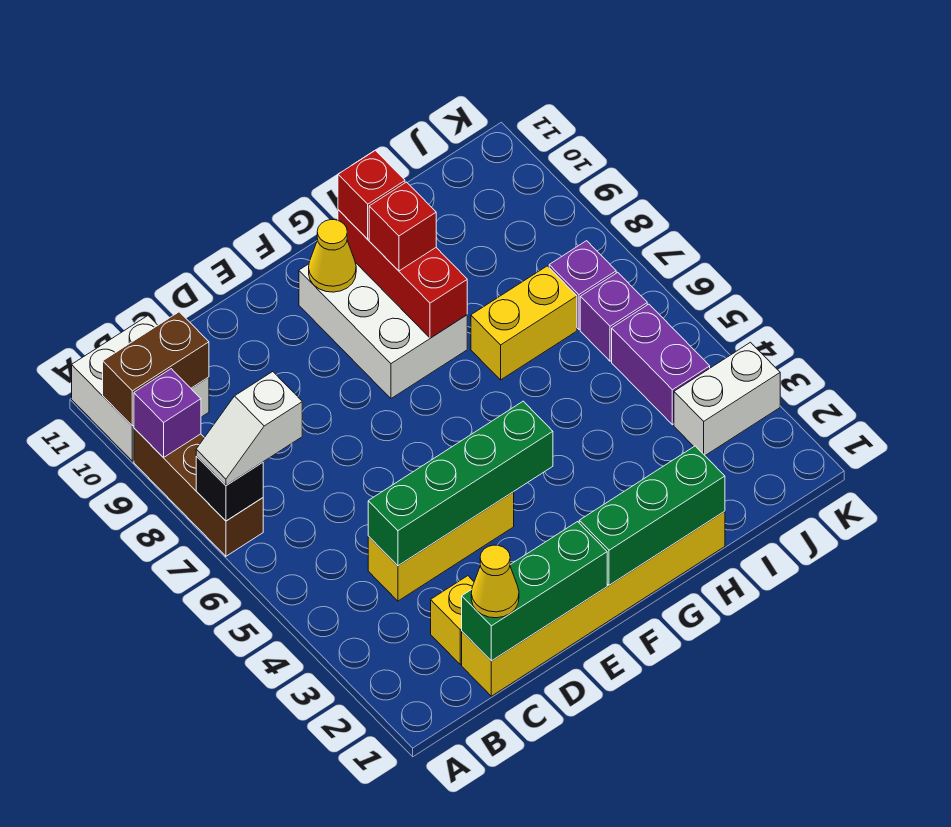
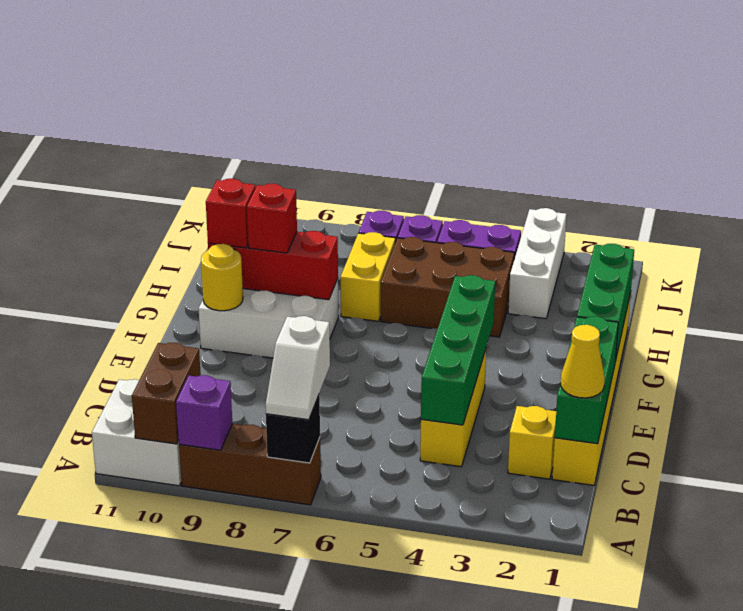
yellow cone F10 level 2 -> yellow round brick F10 level 2
none -> brown brick H4:I6 level 1
white brick J3:K3 level 1 -> white brick I3:K3 level 1

